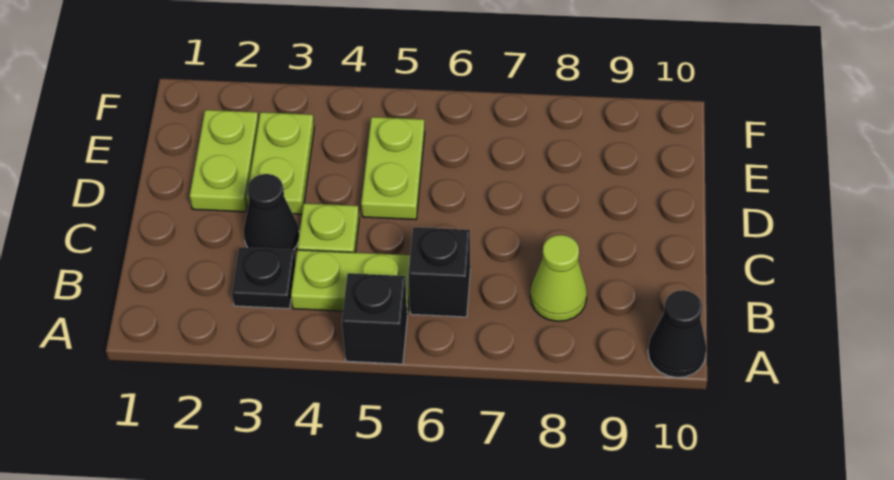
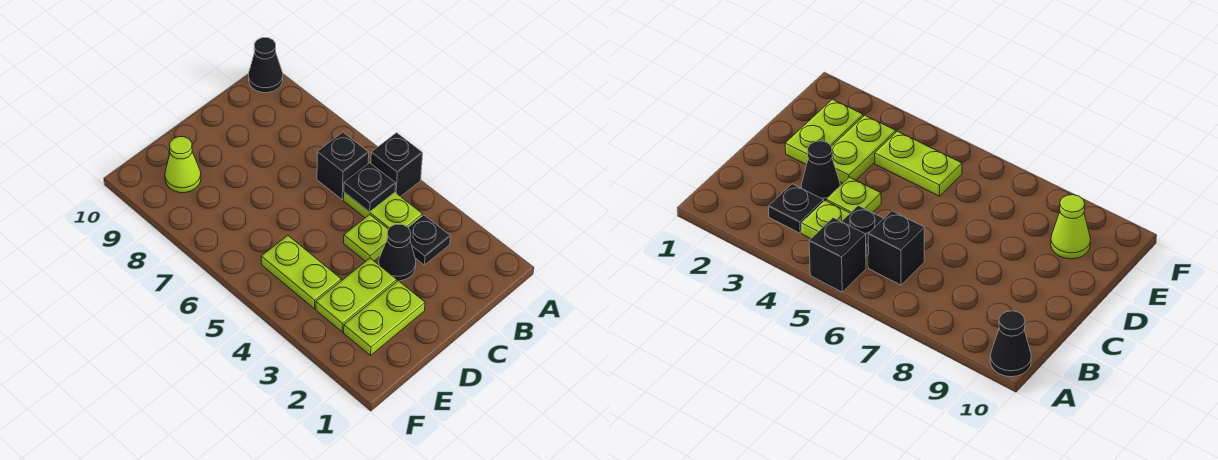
none -> black plate B5 level 2
lime cone B8 level 1 -> lime cone E9 level 1
lime plate D5:E5 level 1 -> lime plate E4:E5 level 1

